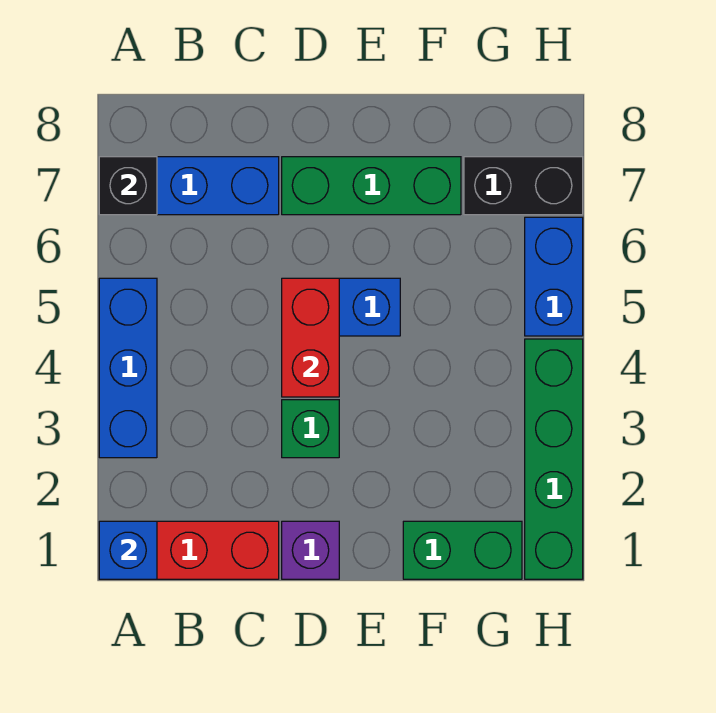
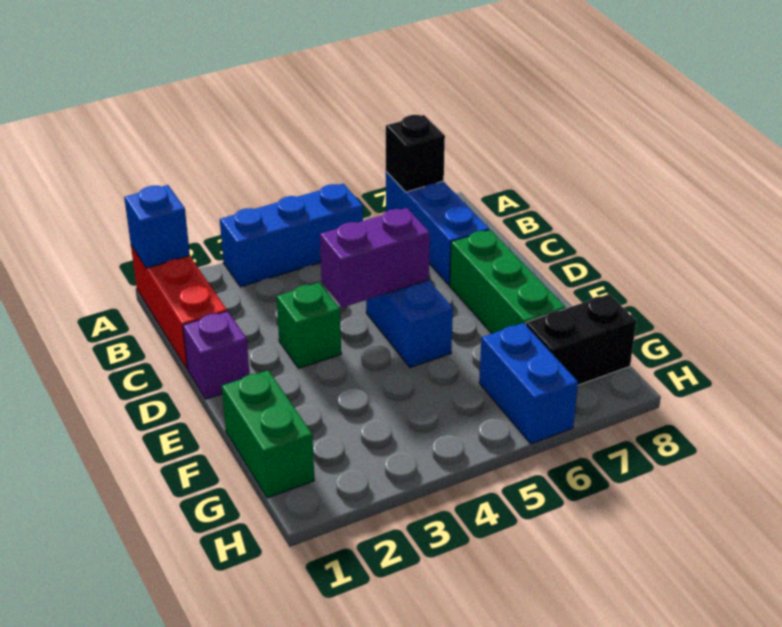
red brick D4:D5 level 2 -> purple brick D4:D5 level 2
black brick G7:H7 level 1 -> black brick G7:G8 level 1
green brick H1:H4 level 1 -> none
blue brick H5:H6 level 1 -> blue brick G6:H6 level 1

